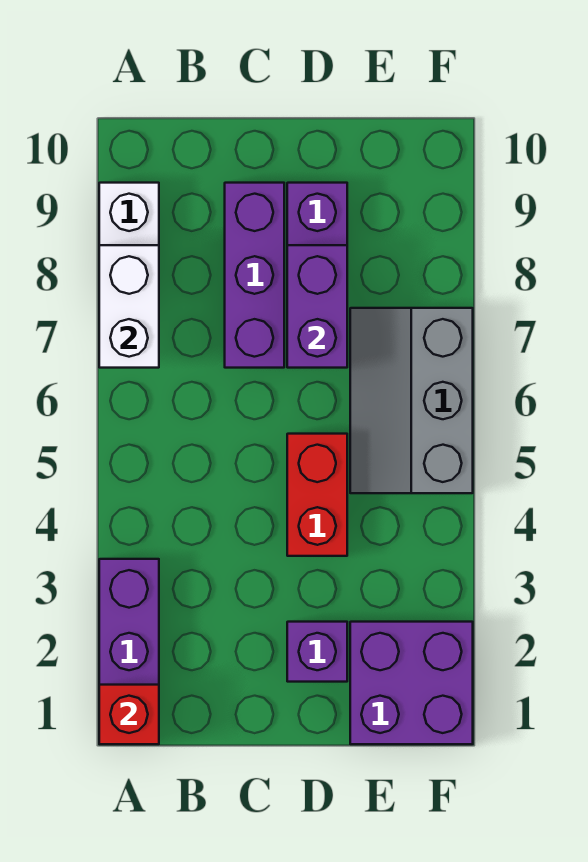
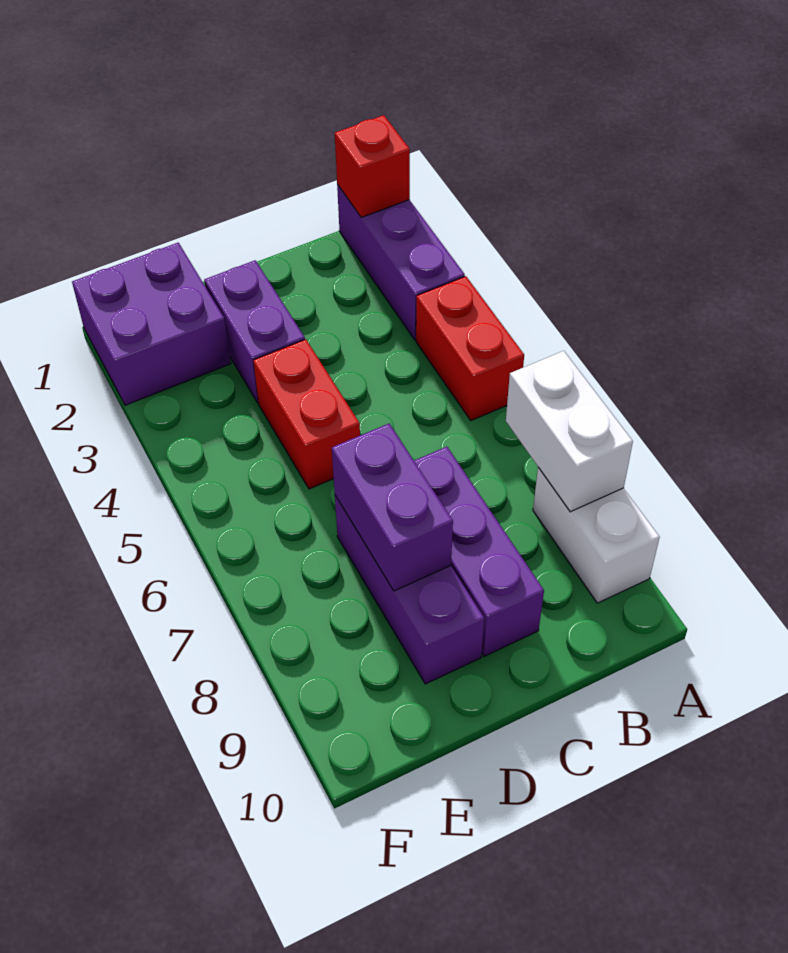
none -> red brick A4:A5 level 1
purple brick D2 level 1 -> purple brick D2:D3 level 1
grey slope E5:F7 level 1 top F -> none

